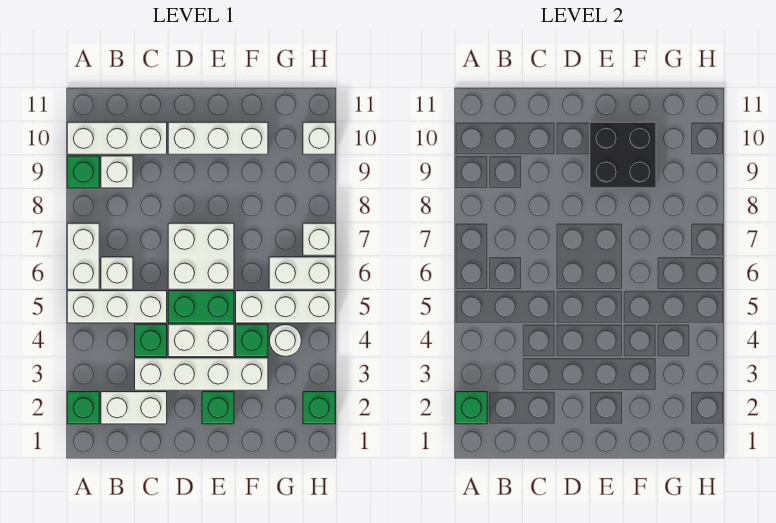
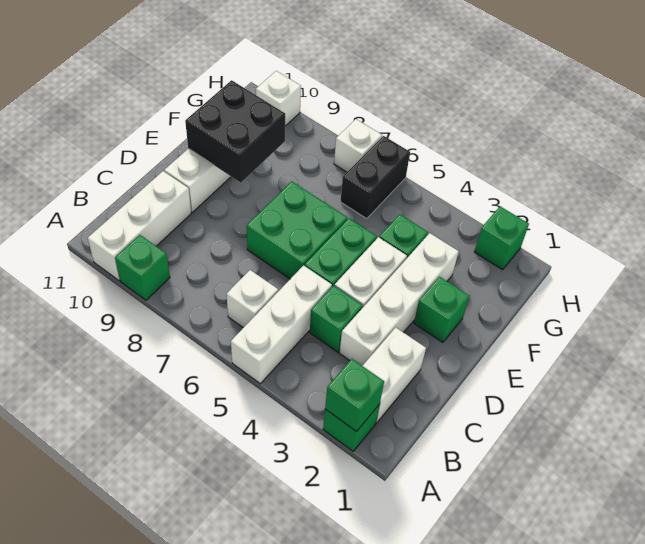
white brick A6:A7 level 1 -> none
white brick B9 level 1 -> none
white brick D6:E7 level 1 -> green brick D6:E7 level 1
white brick F5:H5 level 1 -> none
white round brick G4 level 1 -> none
white brick G6:H6 level 1 -> black brick G6:H6 level 1

